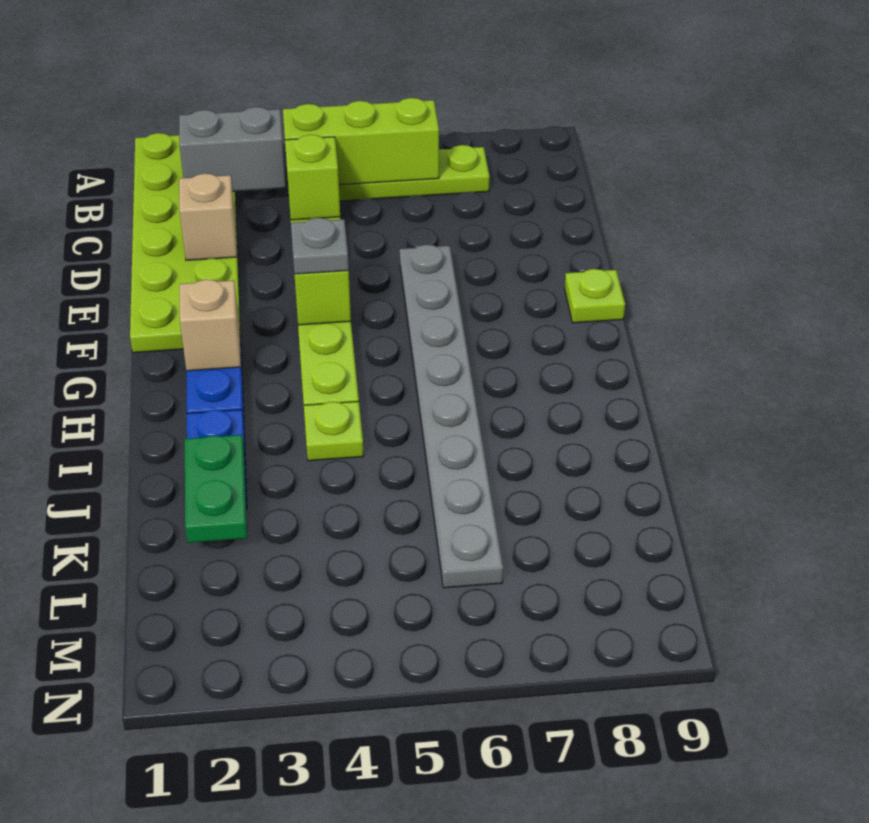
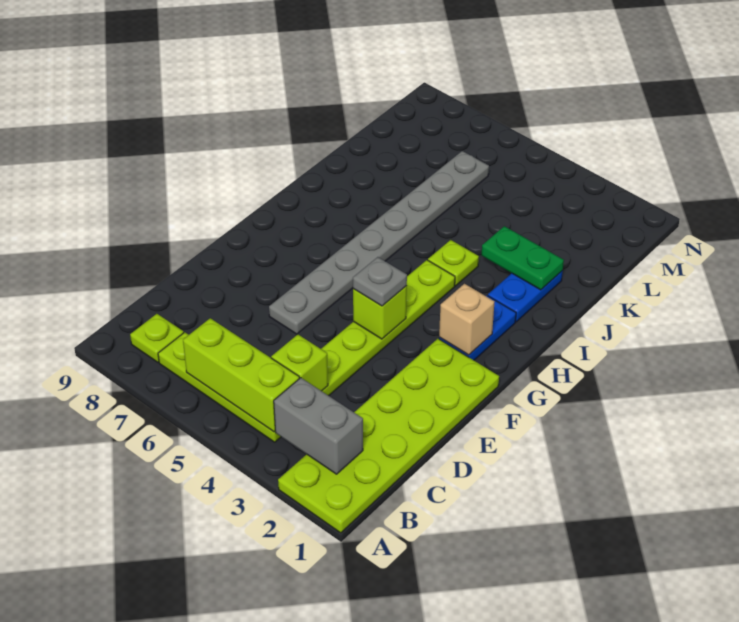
tan brick D2 level 2 -> none
lime plate F9 level 1 -> lime plate B8 level 1
green plate J2:K2 level 2 -> green plate J2:J3 level 2

